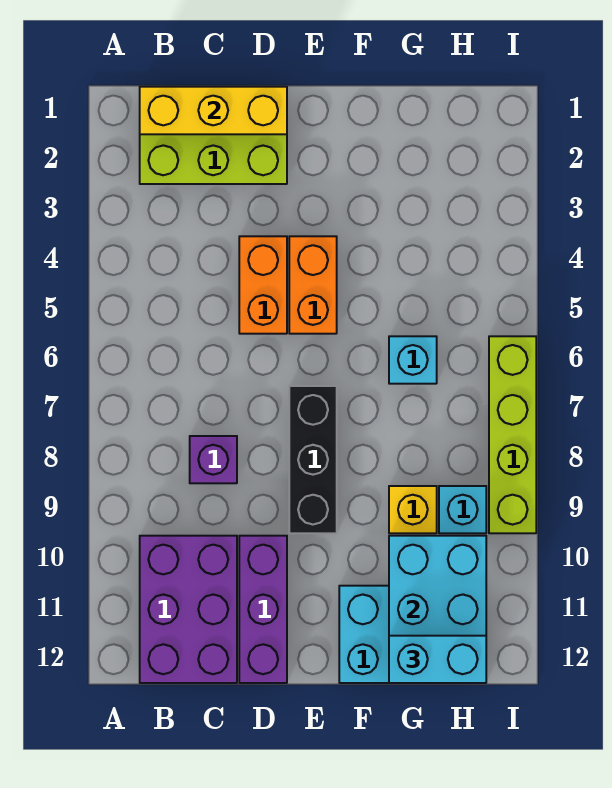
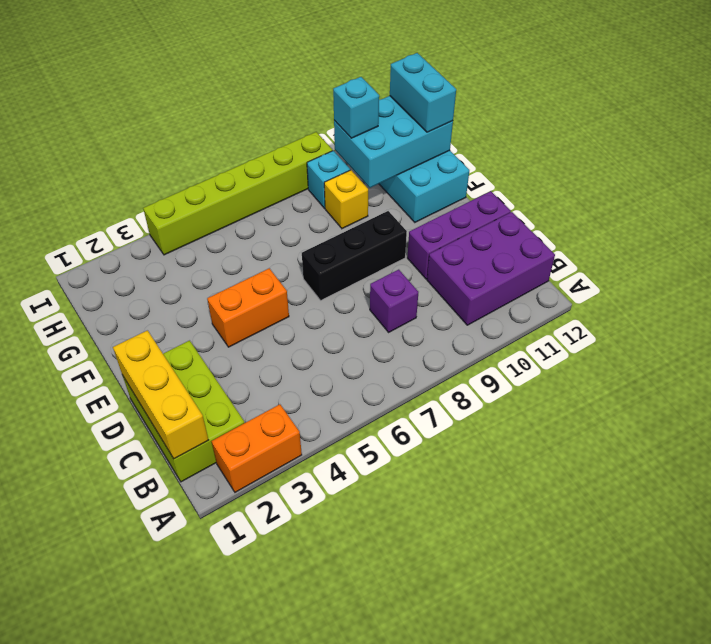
orange brick D4:D5 level 1 -> orange brick A2:A3 level 1
cyan brick G6 level 1 -> cyan brick H10 level 3
lime brick I6:I9 level 1 -> lime brick I4:I9 level 1

